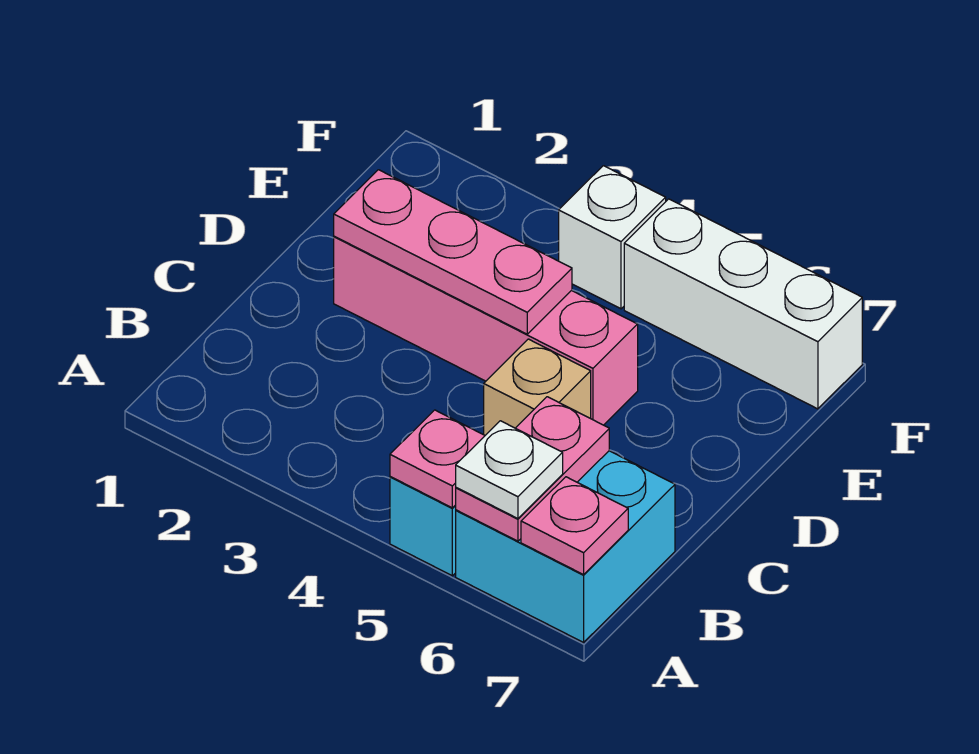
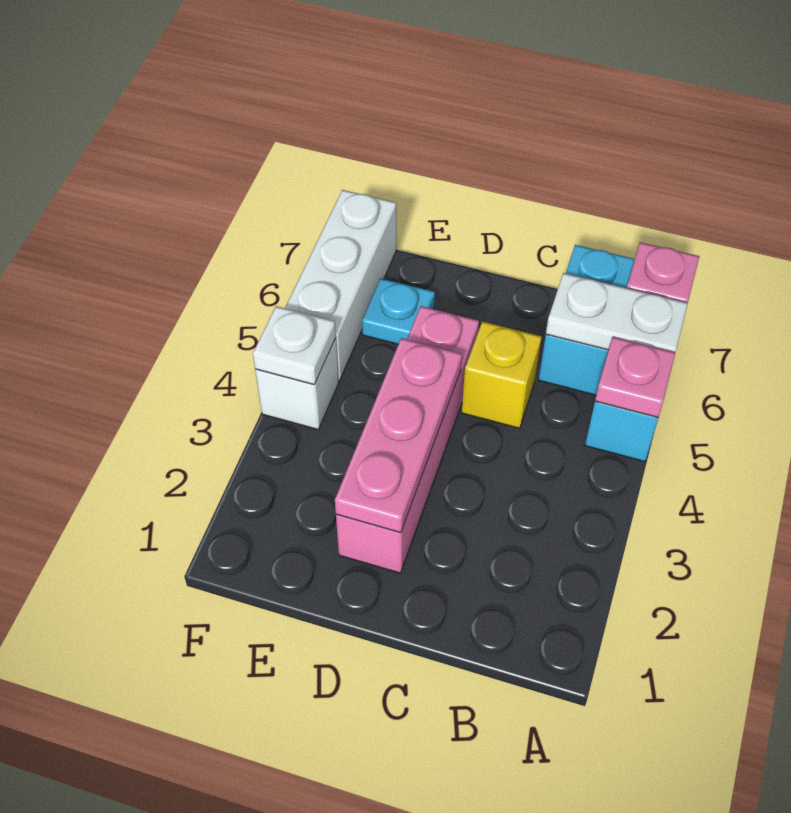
pink plate A6:B6 level 2 -> white plate A6:B6 level 2
white plate A6 level 3 -> white plate F4 level 2
tan brick C5 level 1 -> yellow brick C5 level 1
none -> cyan plate E6 level 1

